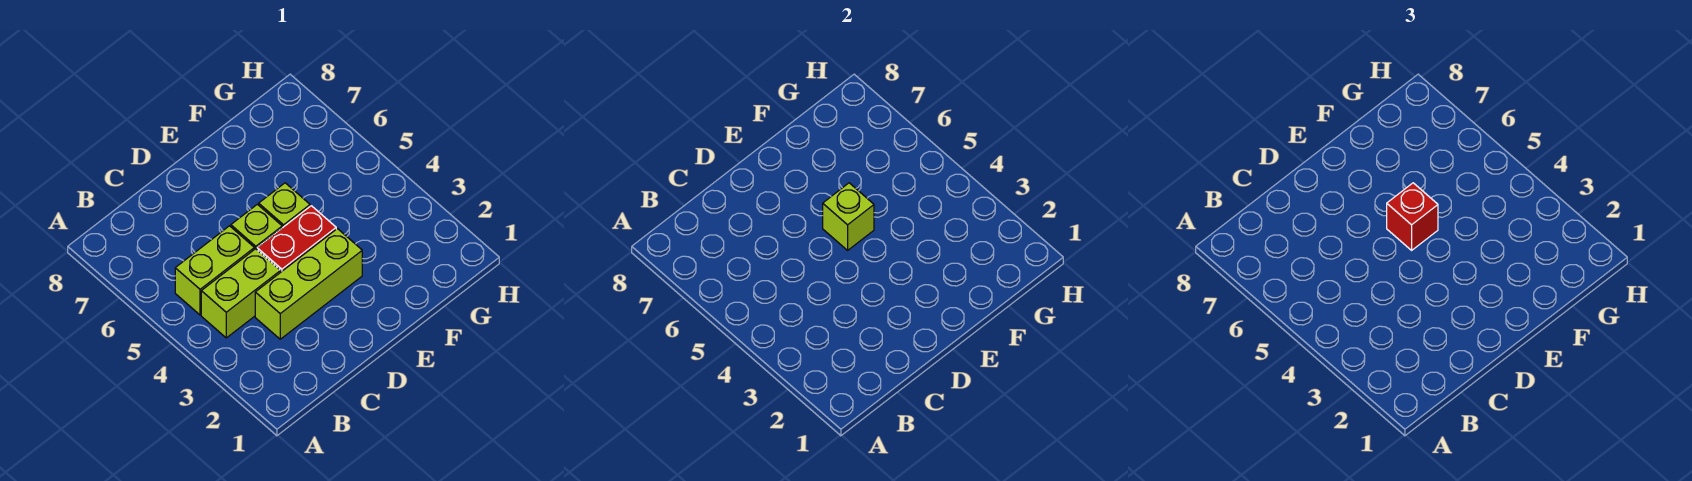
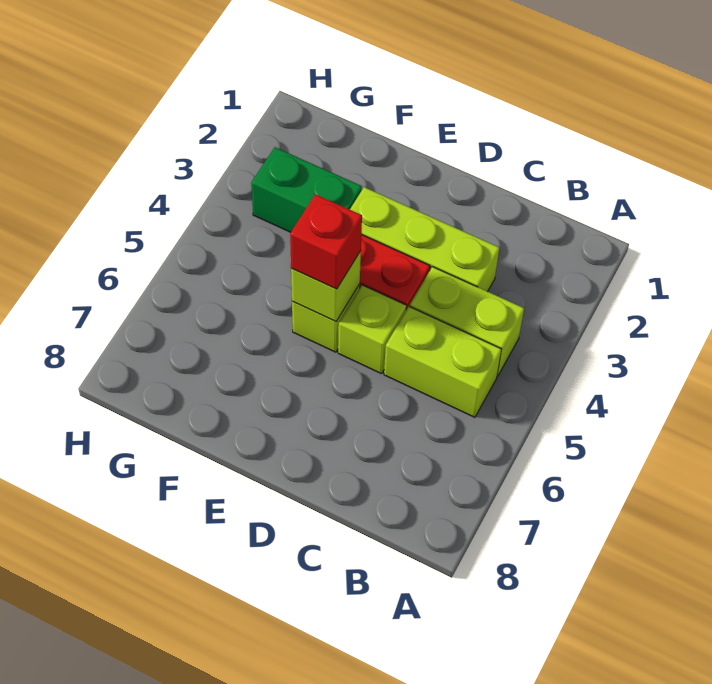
none -> green brick F3:G3 level 1

